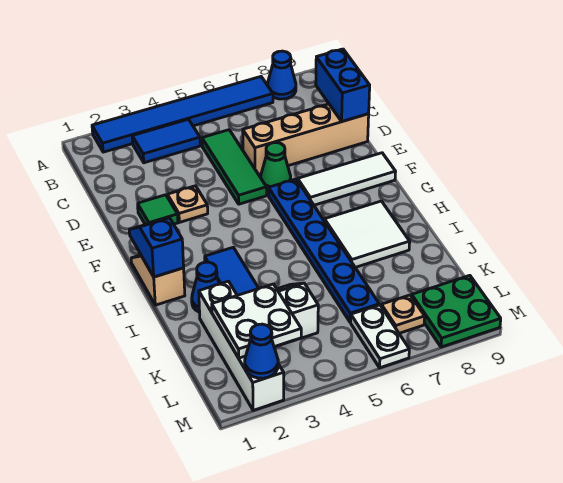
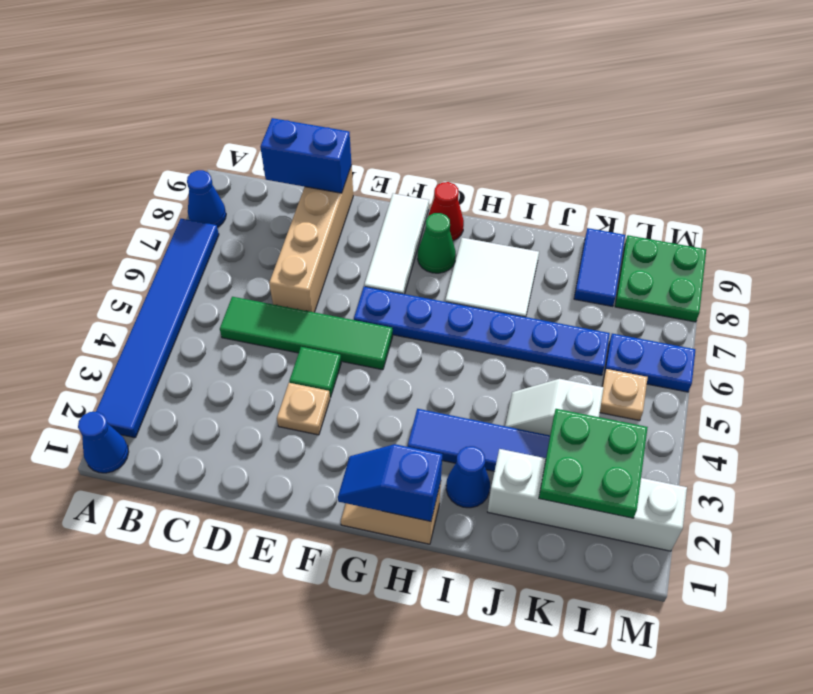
blue tile B3:B4 level 1 -> blue tile K8:K9 level 1
green tile C5:E5 level 1 -> green tile C5:F5 level 1
green tile E2 level 1 -> green tile E4 level 1
green cone E6 level 1 -> green cone G8 level 1
none -> red cone G9 level 1
white plate K2:L3 level 2 -> green plate K2:L3 level 2
white plate L6:M6 level 1 -> blue plate L6:M6 level 1
tan plate L7 level 1 -> tan plate L5 level 1
blue cone M2 level 2 -> blue cone A1 level 1

